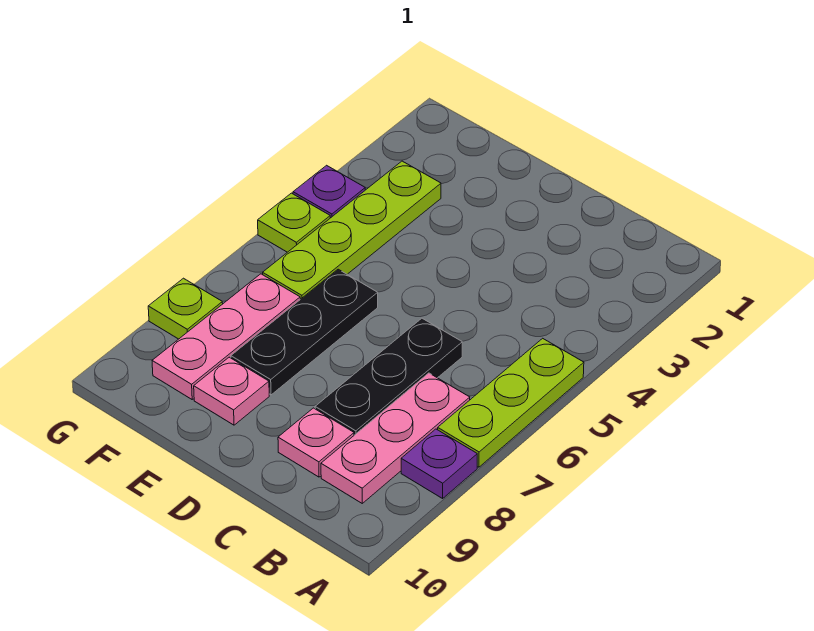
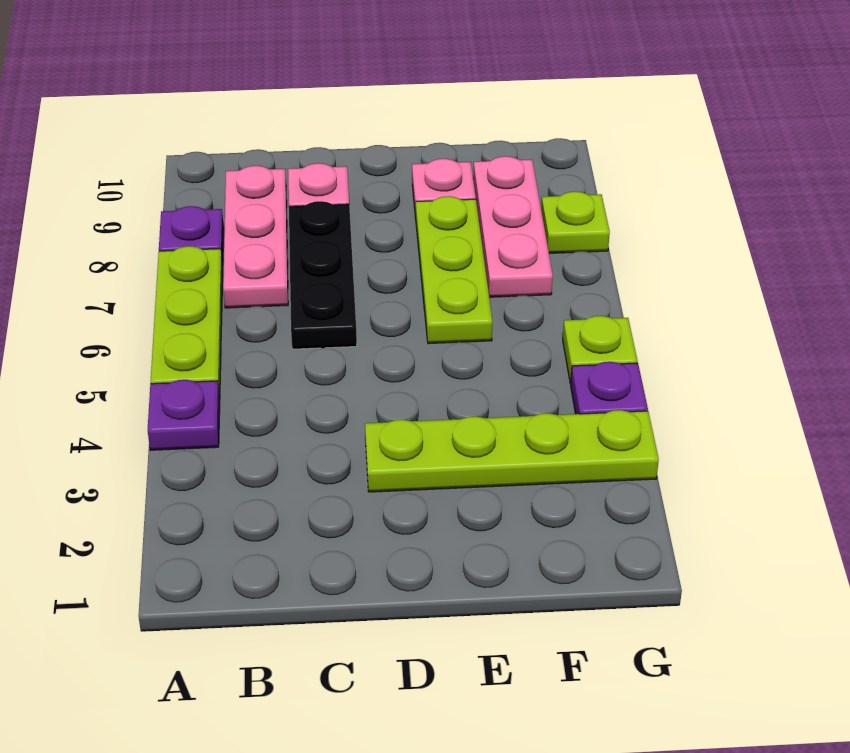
none -> purple plate A4 level 1
black plate E6:E8 level 1 -> lime plate E6:E8 level 1
lime plate F3:F6 level 1 -> lime plate D3:G3 level 1

